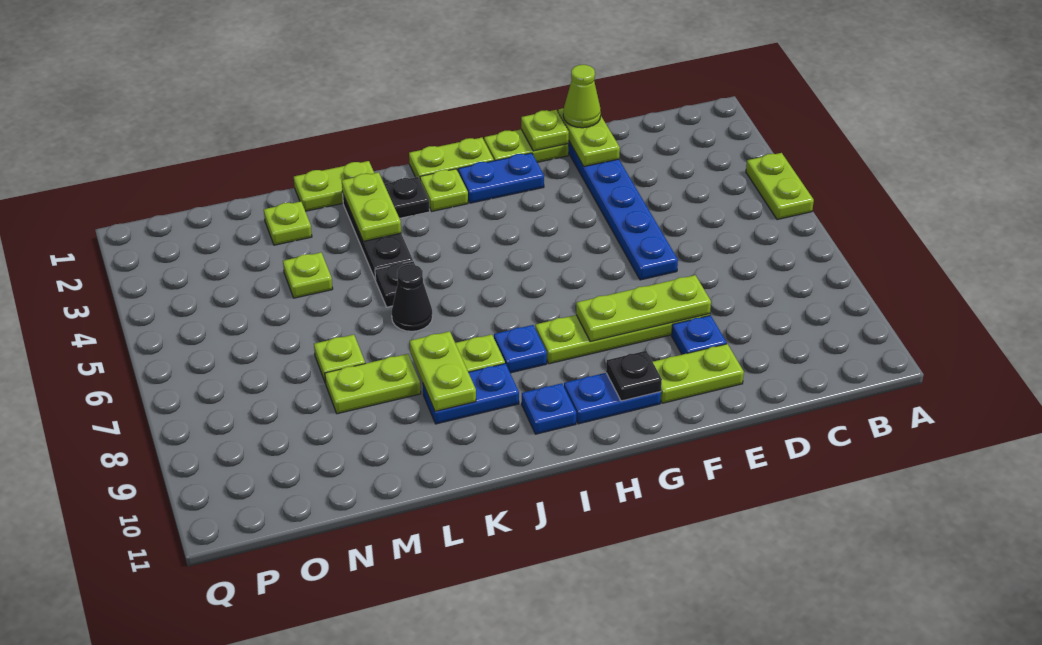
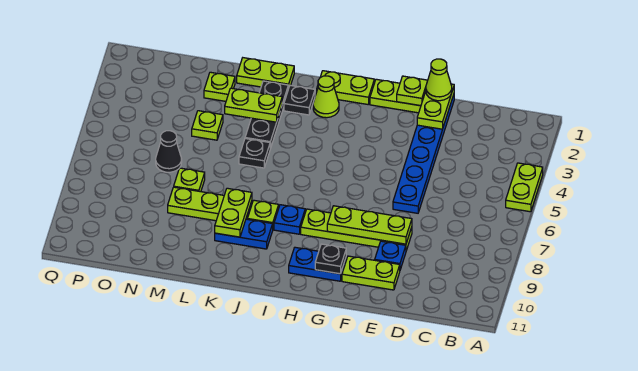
blue plate G2:H2 level 1 -> none
lime plate I2 level 1 -> lime cone I2 level 1
blue plate I10 level 1 -> none
lime plate K2:K3 level 2 -> lime plate K3:L3 level 2
black cone K6 level 1 -> black cone N6 level 1

